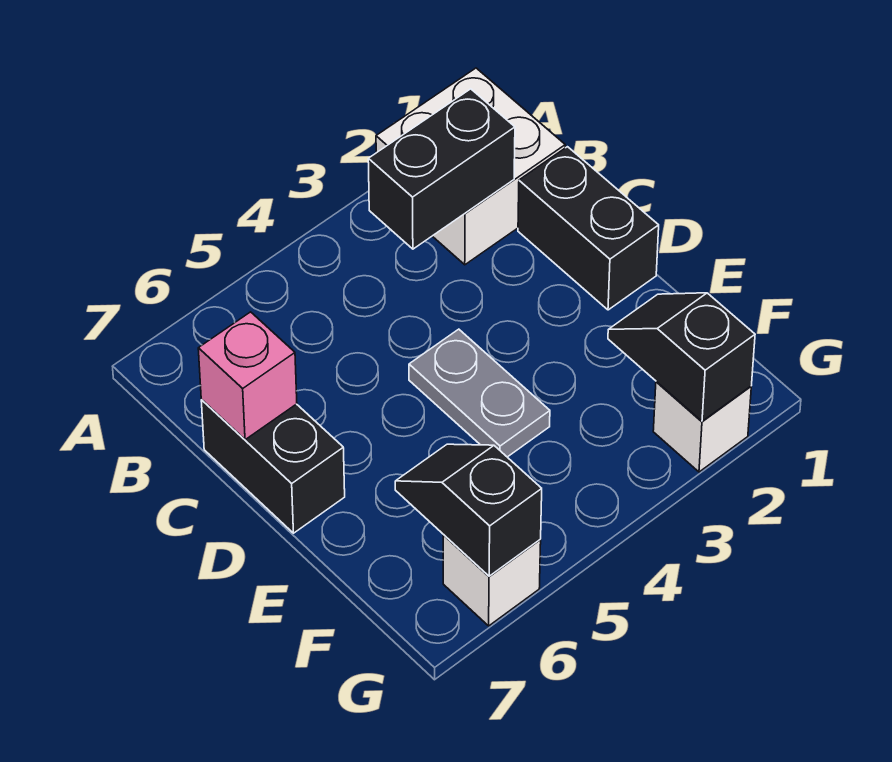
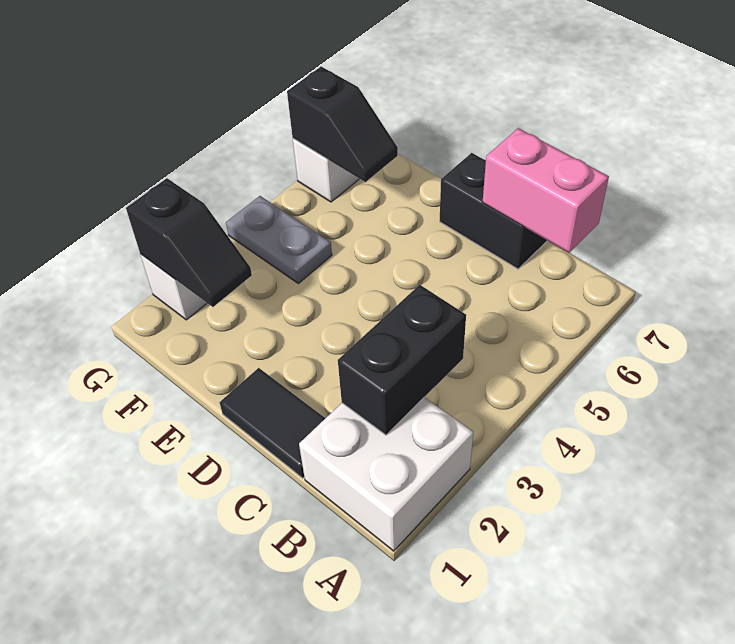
black brick C1:D1 level 1 -> black tile C1:D1 level 1
pink brick C7 level 2 -> pink brick B7:C7 level 2
grey plate D4:E4 level 1 -> grey plate F4:G4 level 1

